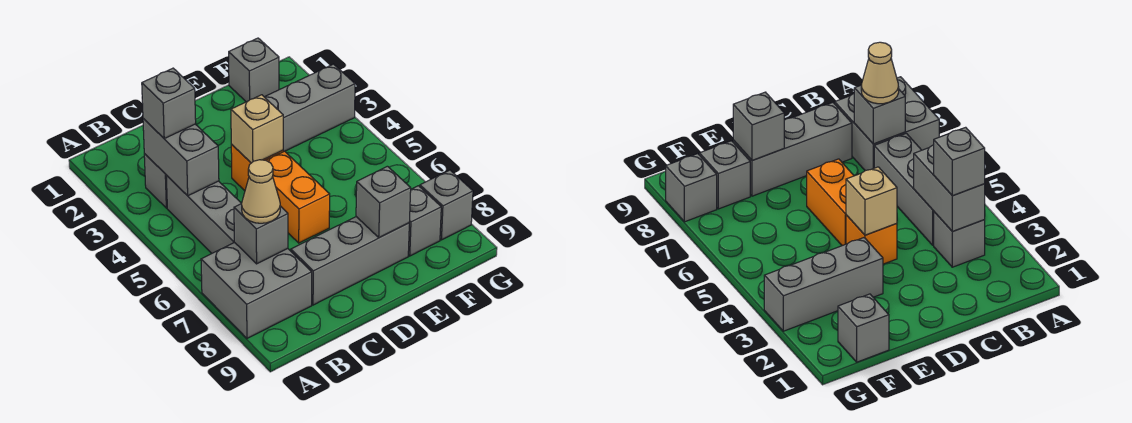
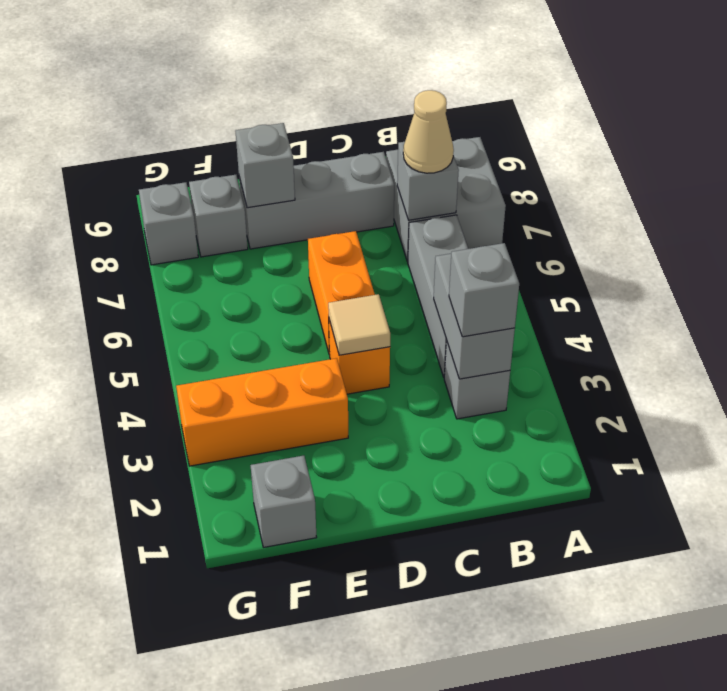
tan brick D4 level 2 -> tan tile D4 level 2
grey brick E3:G3 level 1 -> orange brick E3:G3 level 1

